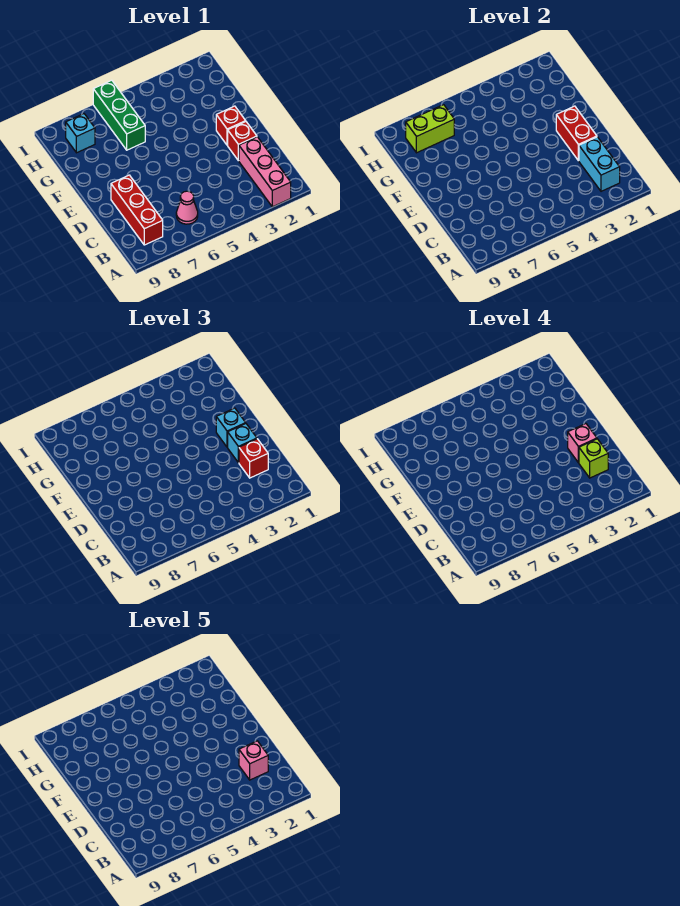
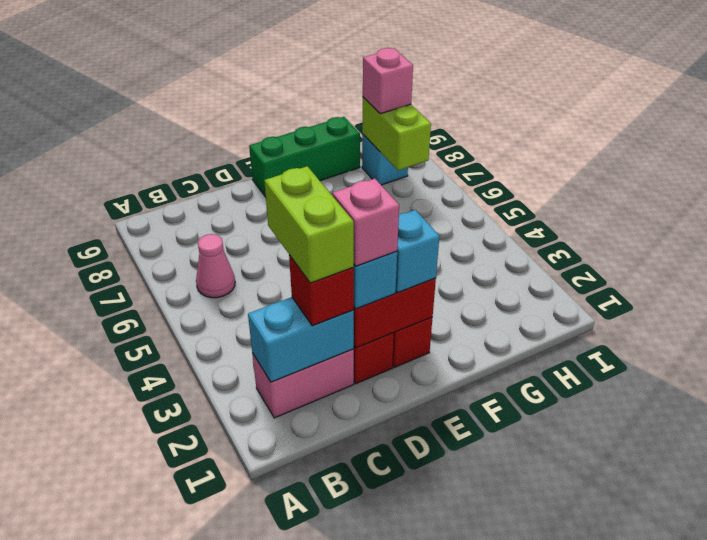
pink brick A2:C2 level 1 -> pink brick B2:C2 level 1
red brick B8:D8 level 1 -> none
lime brick C2 level 4 -> lime brick C2:C3 level 4
pink brick C2 level 5 -> pink brick H8 level 3
green brick G6:I6 level 1 -> green brick E9:G9 level 1

